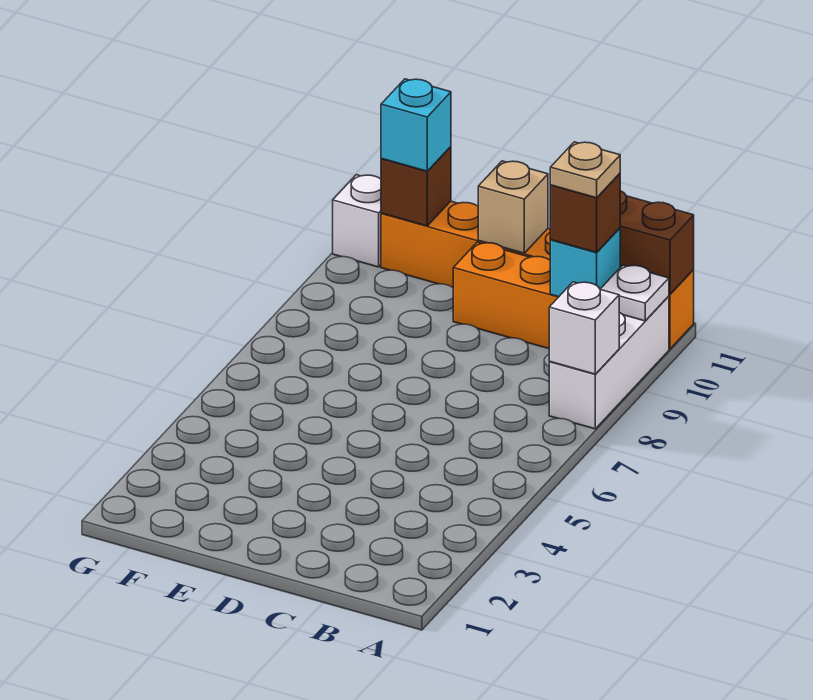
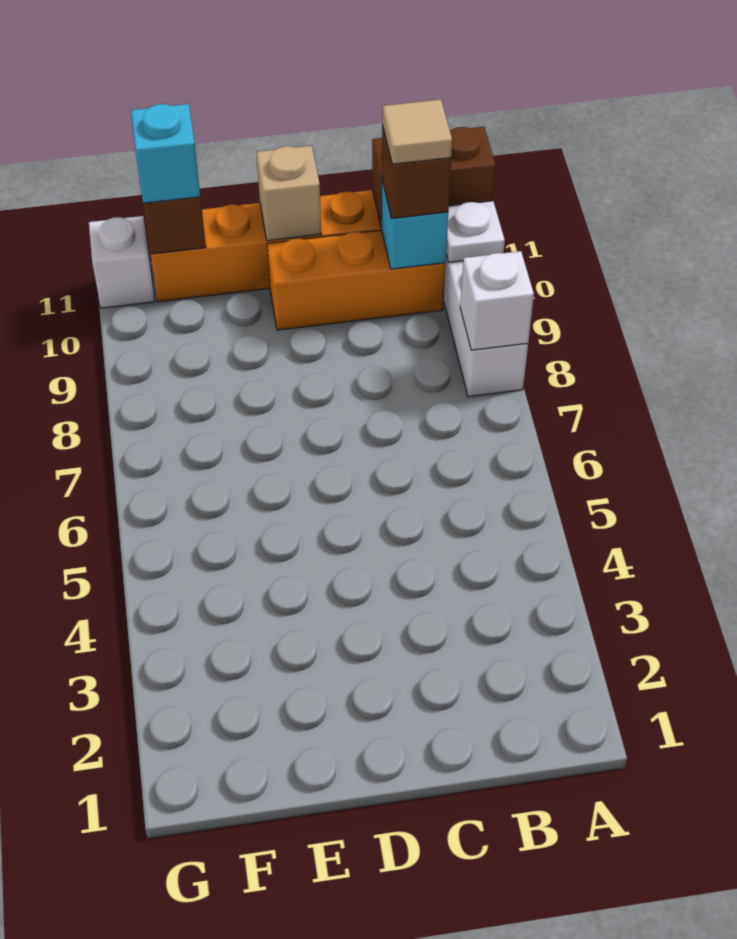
tan plate B10 level 4 -> tan tile B10 level 4

